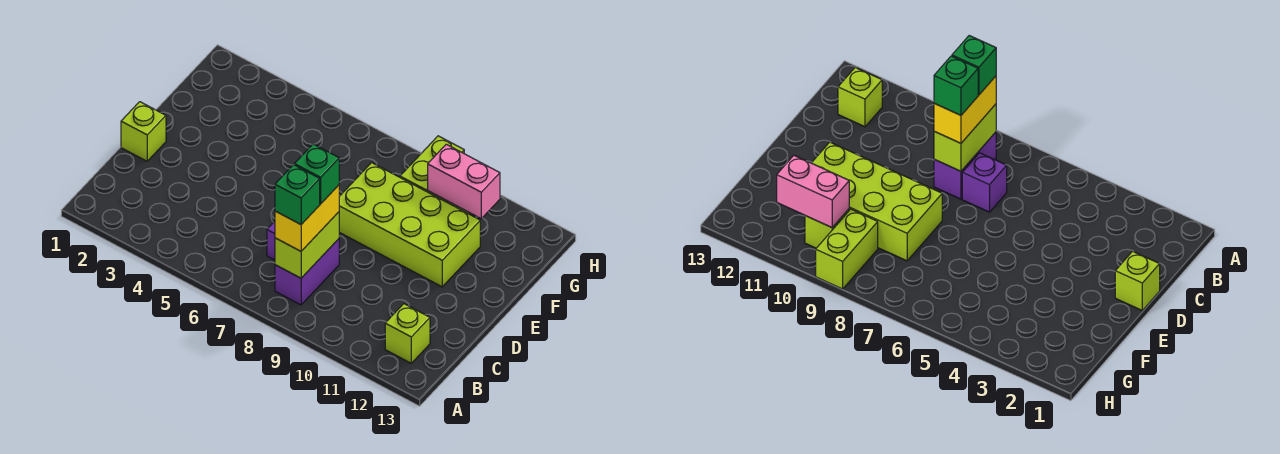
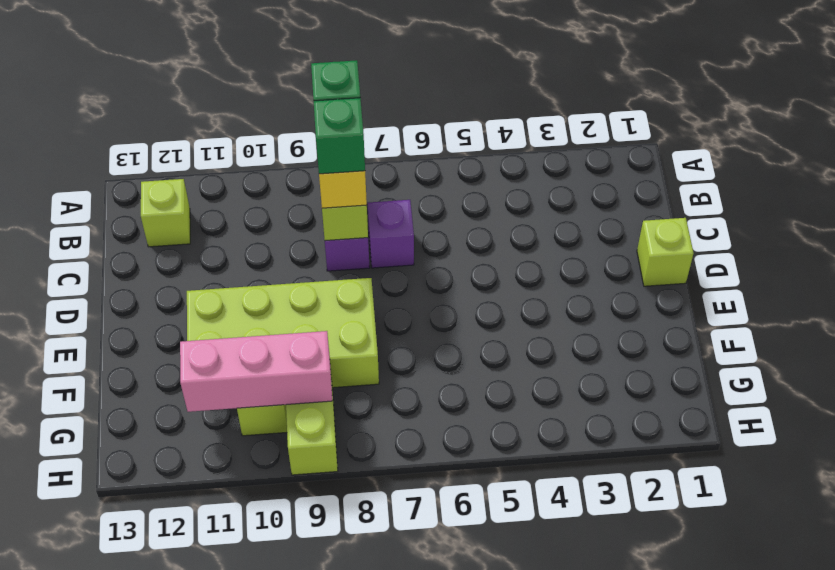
pink brick G10:G11 level 2 -> pink brick G9:G11 level 2

